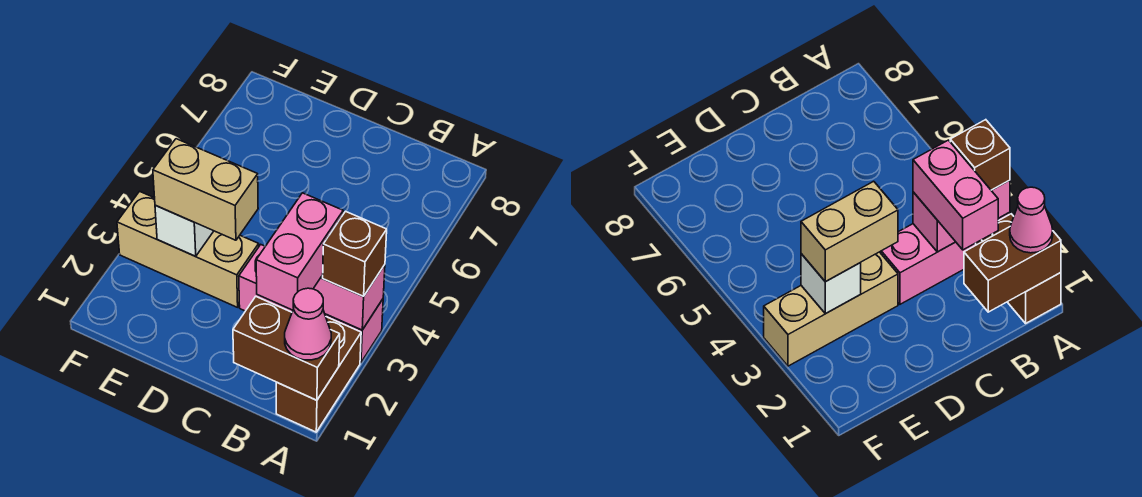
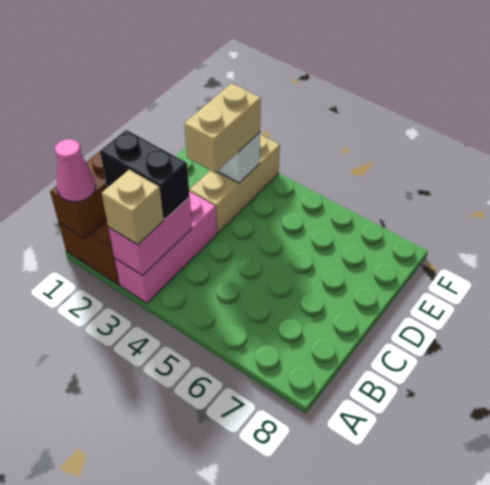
brown brick A3 level 3 -> tan brick A3 level 3
pink brick B2:B3 level 3 -> black brick B2:B3 level 3

